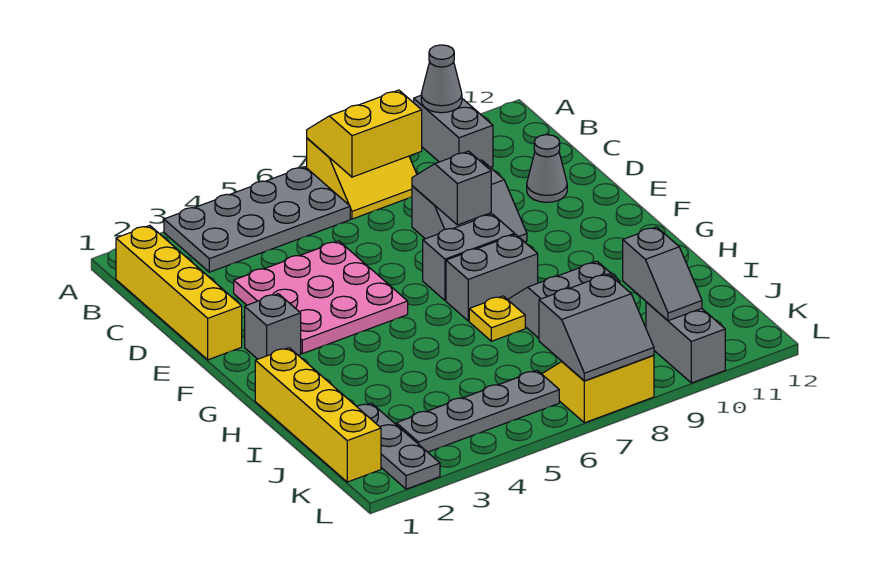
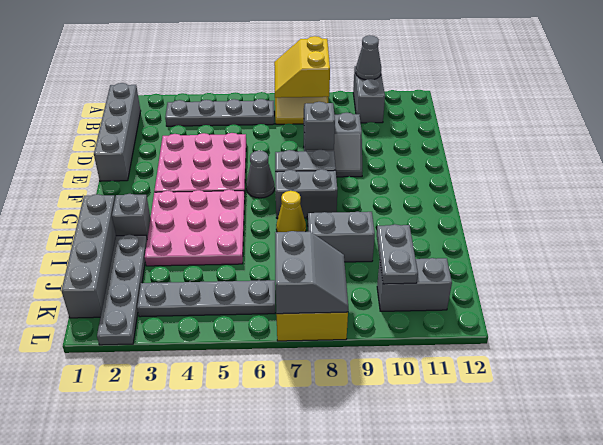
grey plate A3:B6 level 1 -> grey plate B3:B6 level 1
yellow slope A7:B8 level 2 top B -> yellow slope A7:B8 level 2 top 8
yellow brick B1:E1 level 1 -> grey brick B1:E1 level 1
grey cone D11 level 1 -> grey cone F6 level 1
grey brick F2 level 1 -> grey brick H2 level 1
none -> pink plate G3:I5 level 1
yellow brick H1:K1 level 1 -> grey brick H1:K1 level 1
yellow plate H7 level 1 -> yellow cone H7 level 1
grey plate J2:L2 level 1 -> grey plate I2:L2 level 1
grey slope J10:K10 level 2 top J -> grey plate J10:K10 level 2
grey slope K7:L8 level 2 top K -> grey slope K7:L8 level 2 top 7
grey brick K10:L10 level 1 -> grey brick K10:K11 level 1

